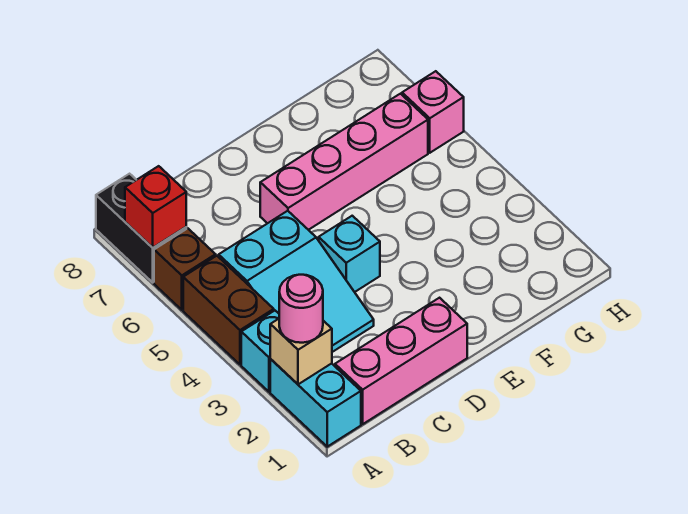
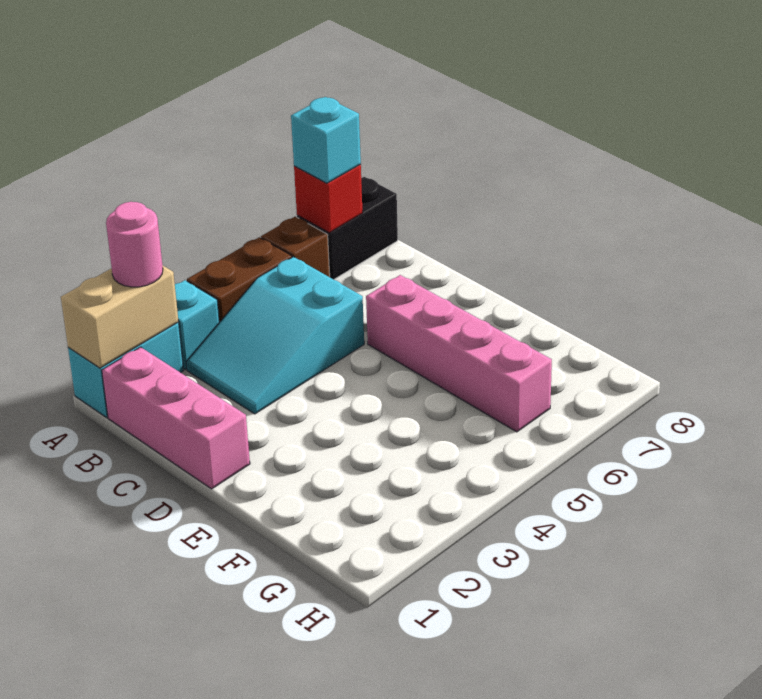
tan brick A2 level 2 -> tan brick A1:A2 level 2
cyan brick D4 level 1 -> cyan brick A7 level 3
pink brick H6 level 1 -> none

